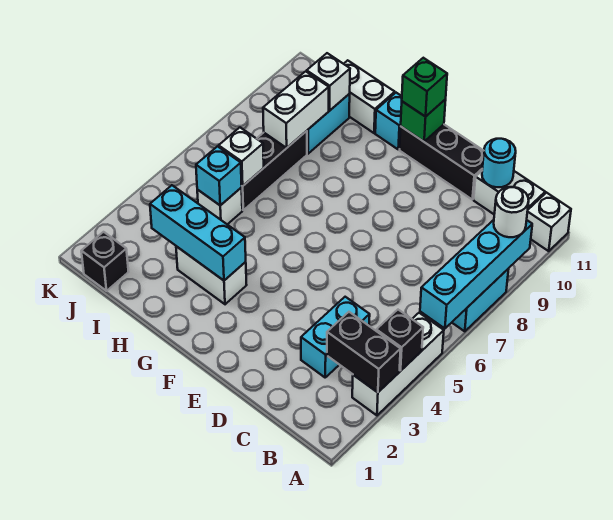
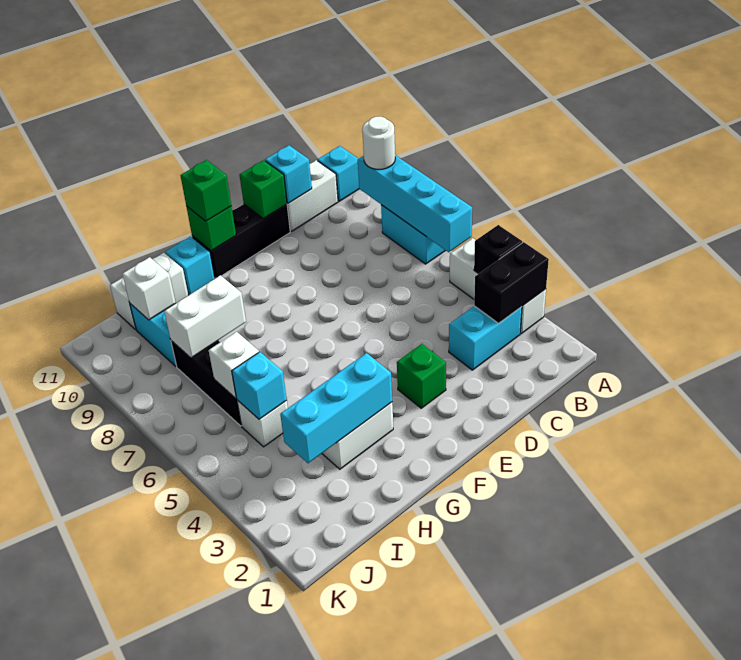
white brick A11 level 1 -> cyan brick A11 level 1
cyan brick C3:C4 level 1 -> cyan brick B3:C3 level 1
cyan round brick C11 level 2 -> cyan brick C11 level 2
none -> green brick D11 level 2
none -> green brick E3 level 1
white brick I8:I9 level 2 -> white brick H8:I8 level 2
black brick J1 level 1 -> none

